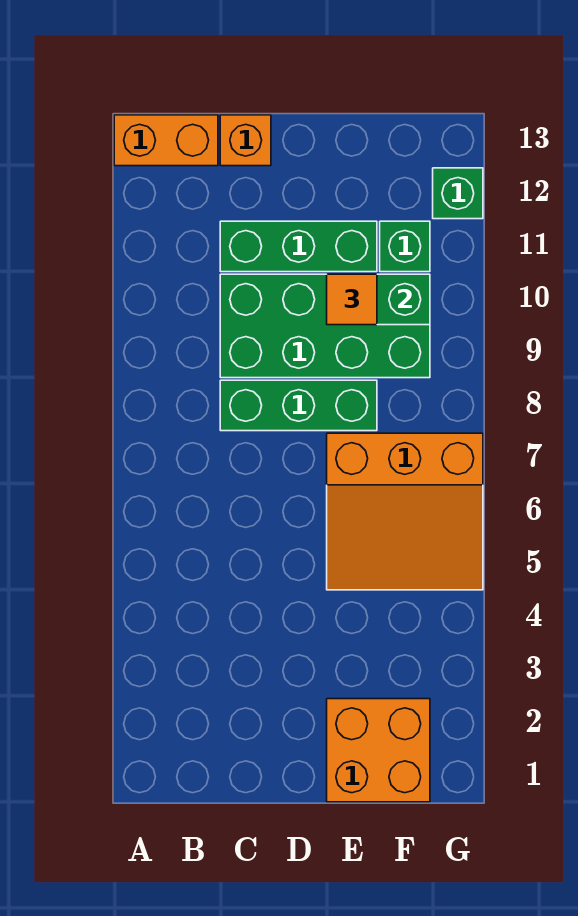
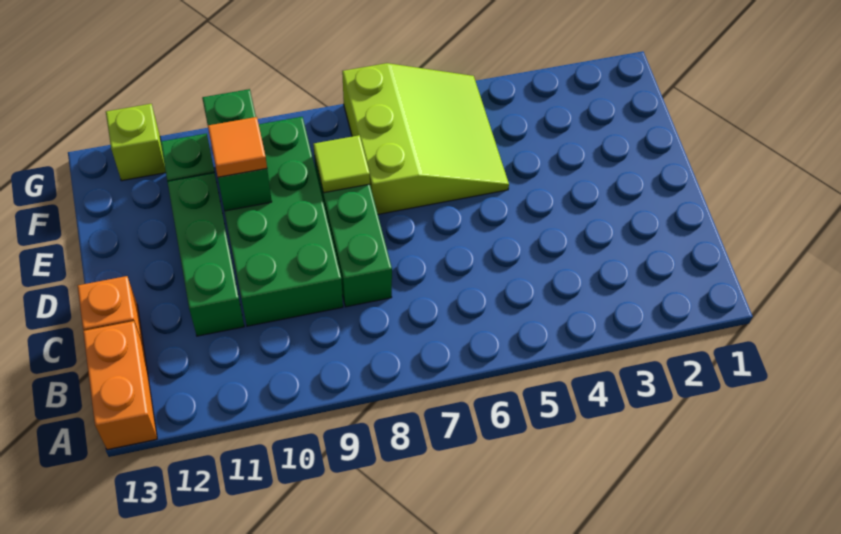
orange brick E1:F2 level 1 -> none
orange slope E5:G7 level 1 top 7 -> lime slope E5:G7 level 1 top 7
none -> lime tile E8 level 2
green brick G12 level 1 -> lime brick G12 level 1

